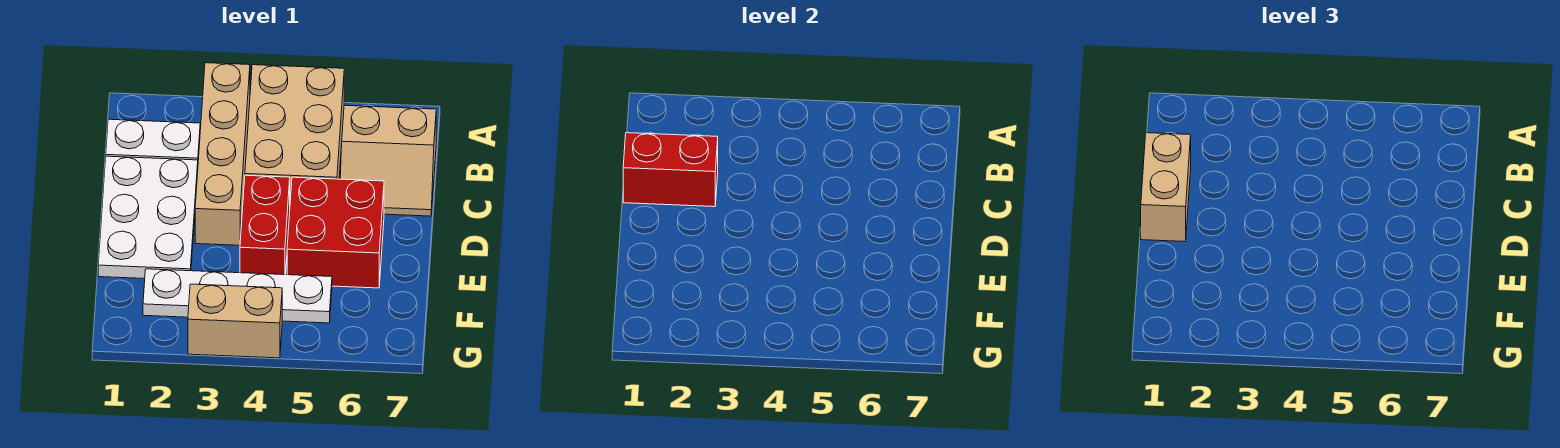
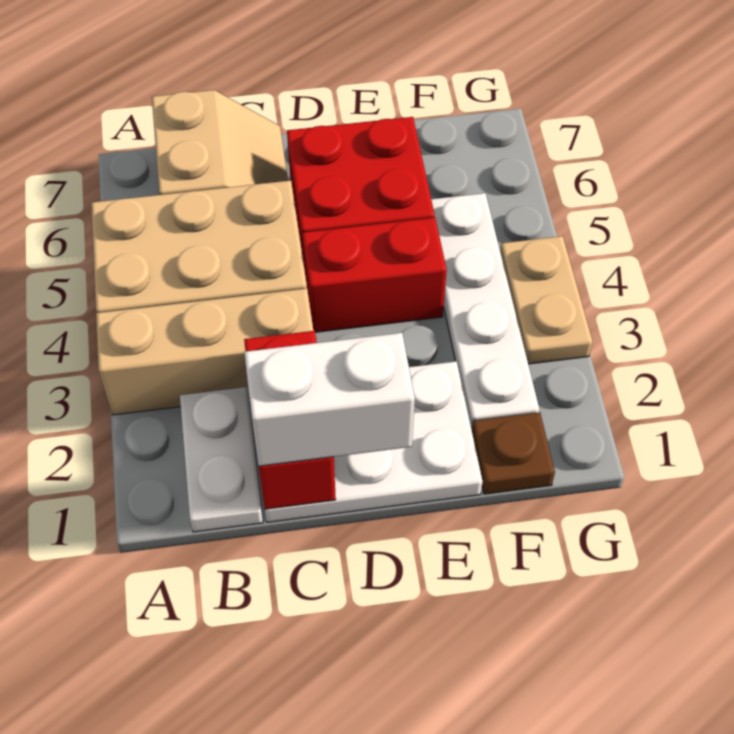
tan brick A3:D3 level 1 -> tan brick A3:C3 level 1
tan brick C1:D1 level 3 -> white brick C1:D1 level 3
none -> brown plate F1 level 1
tan brick G3:G4 level 1 -> tan plate G3:G4 level 1

